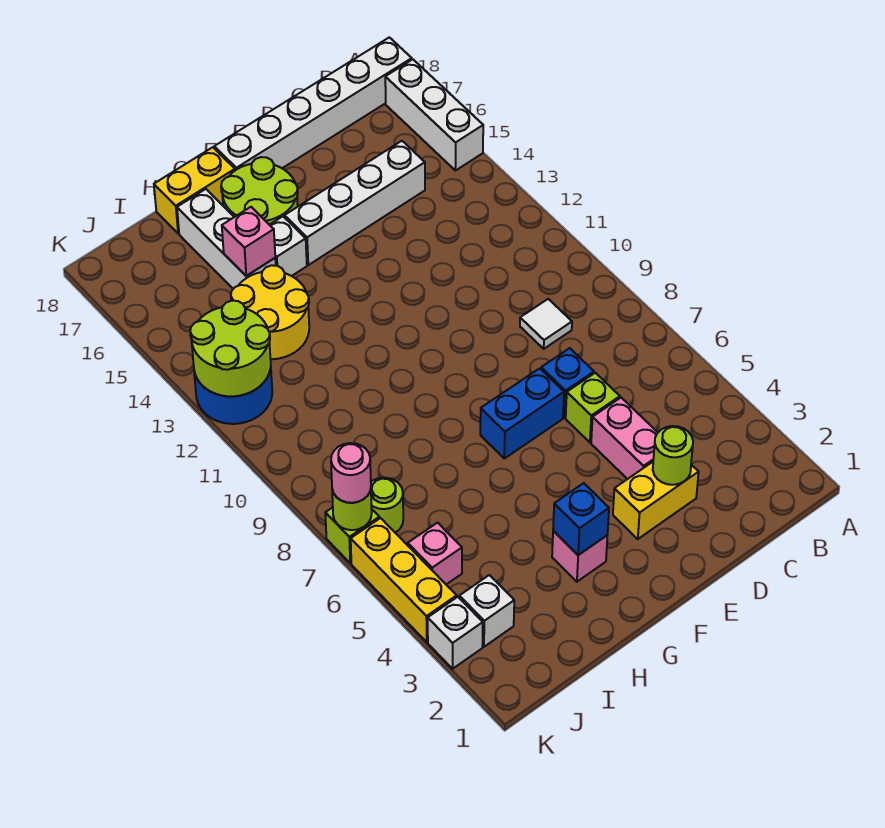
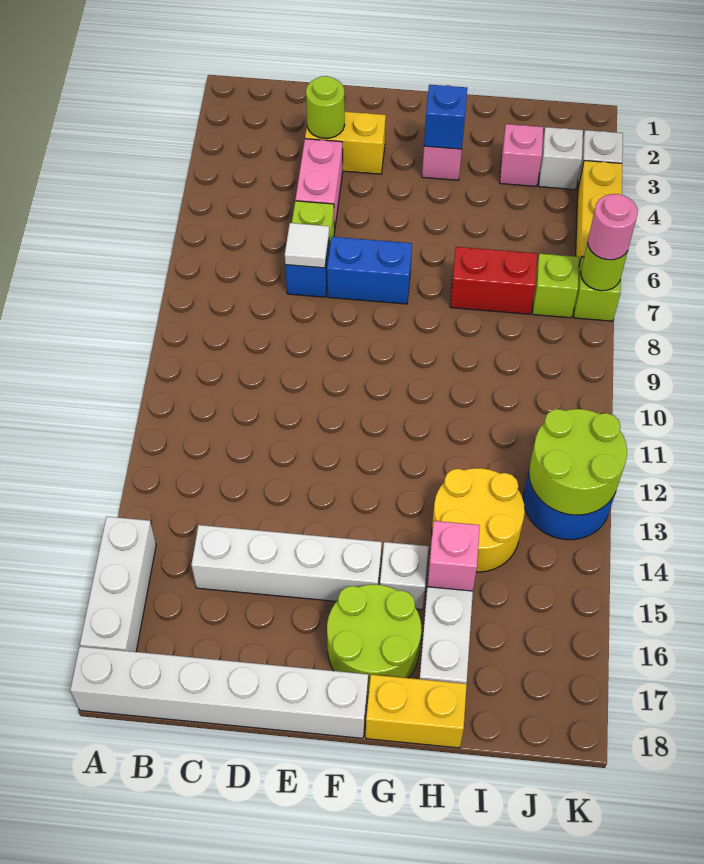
white tile C9 level 1 -> white tile D7 level 2
none -> red brick H7:I7 level 1
pink brick J5 level 1 -> pink brick I3 level 1
lime round brick J7 level 1 -> lime brick J7 level 1

